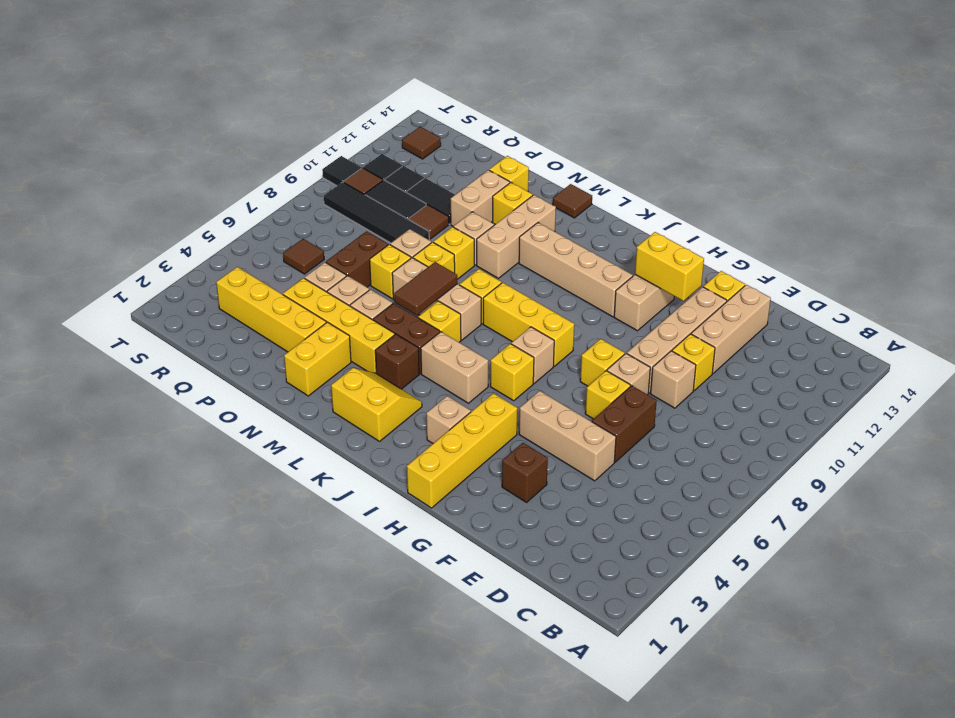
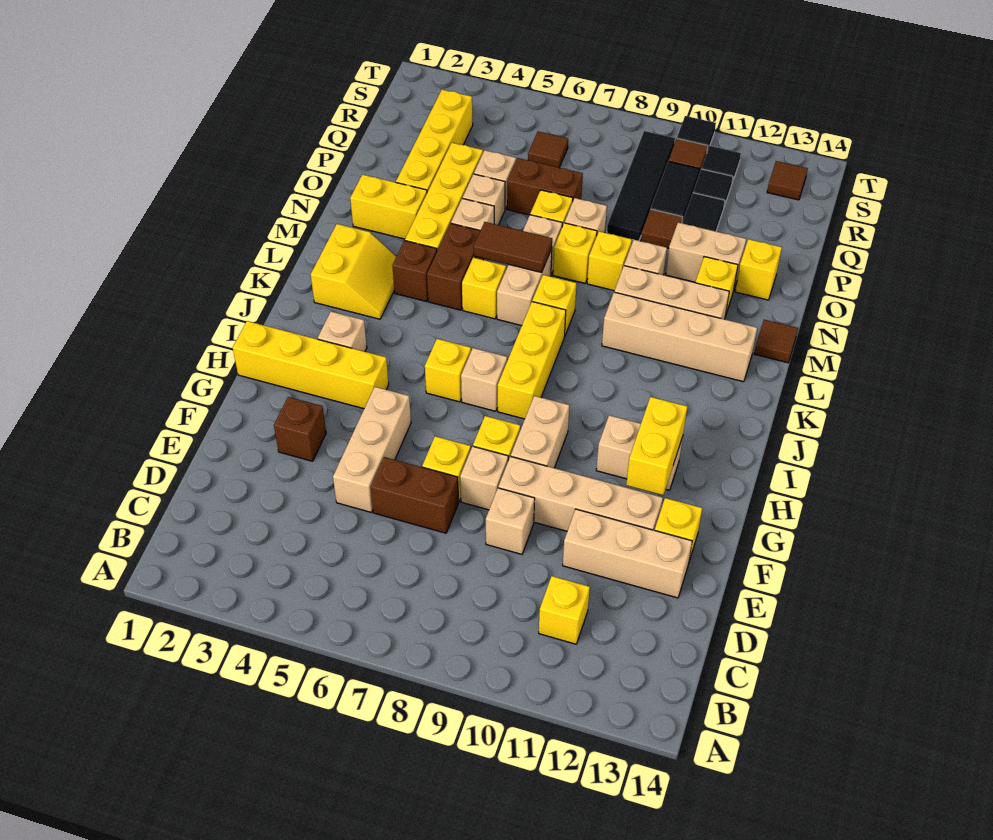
yellow brick E10 level 1 -> yellow brick C11 level 1
tan brick I11:L11 level 1 -> tan brick L10:L13 level 1
tan brick J5:K5 level 1 -> tan brick G9:H9 level 1

